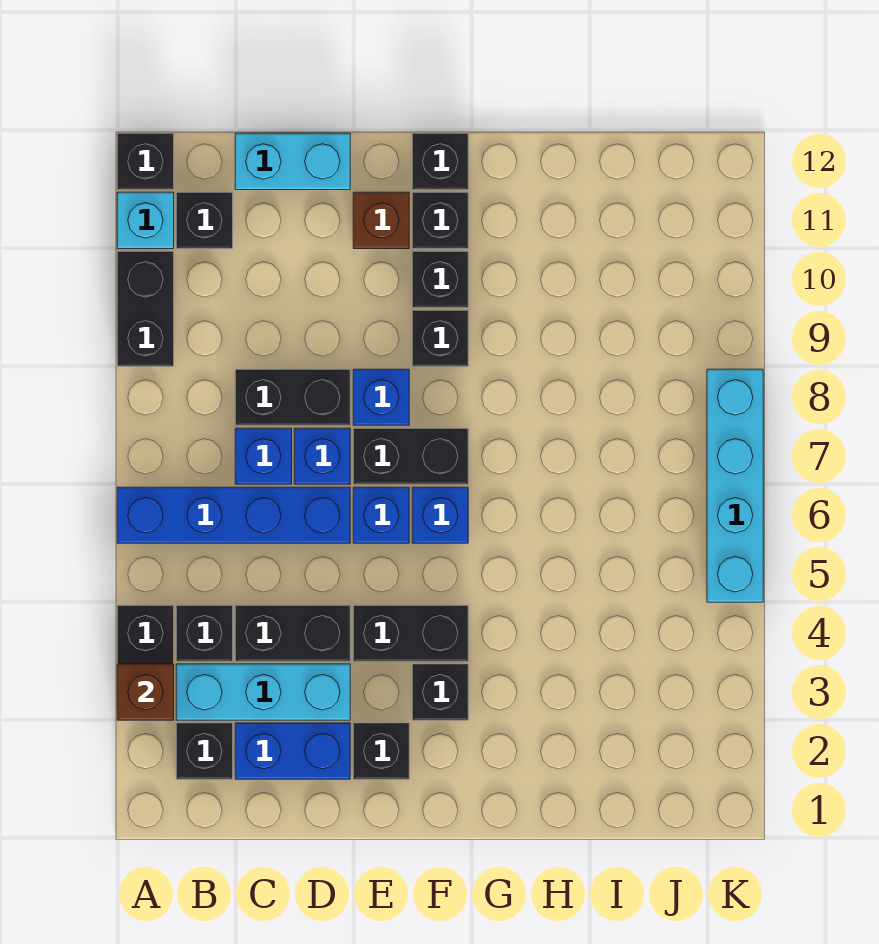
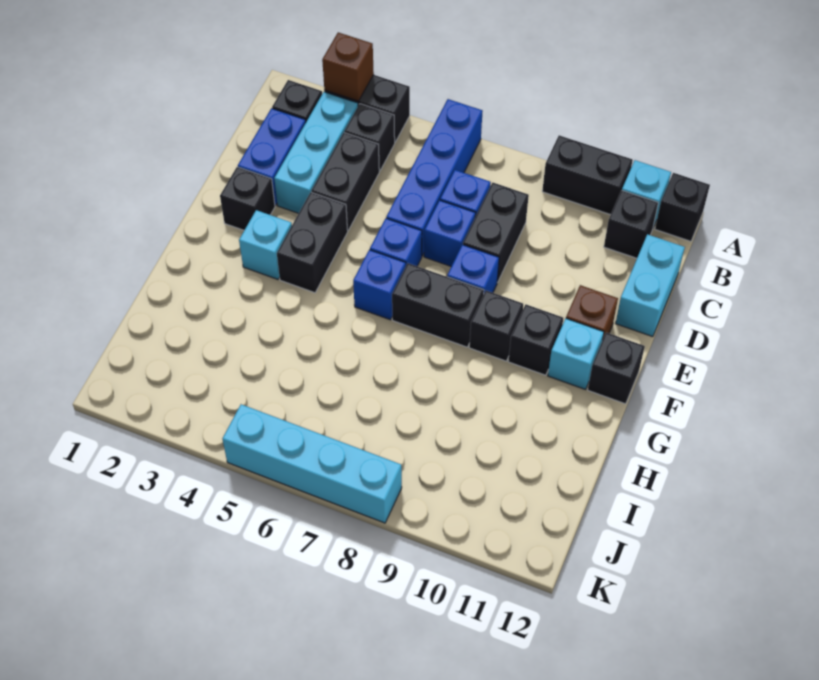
black brick E7:F7 level 1 -> black brick F7:F8 level 1
black brick F3 level 1 -> cyan brick F3 level 1
black brick F11 level 1 -> cyan brick F11 level 1

